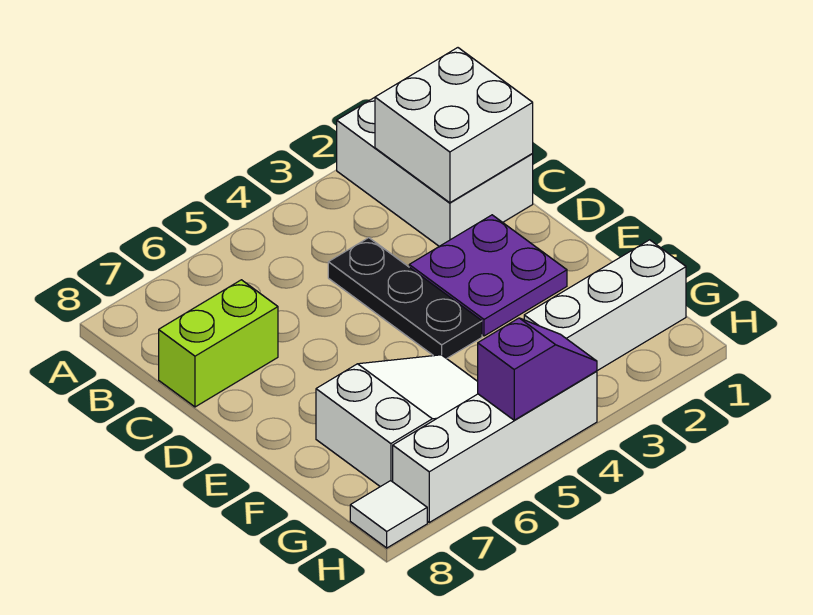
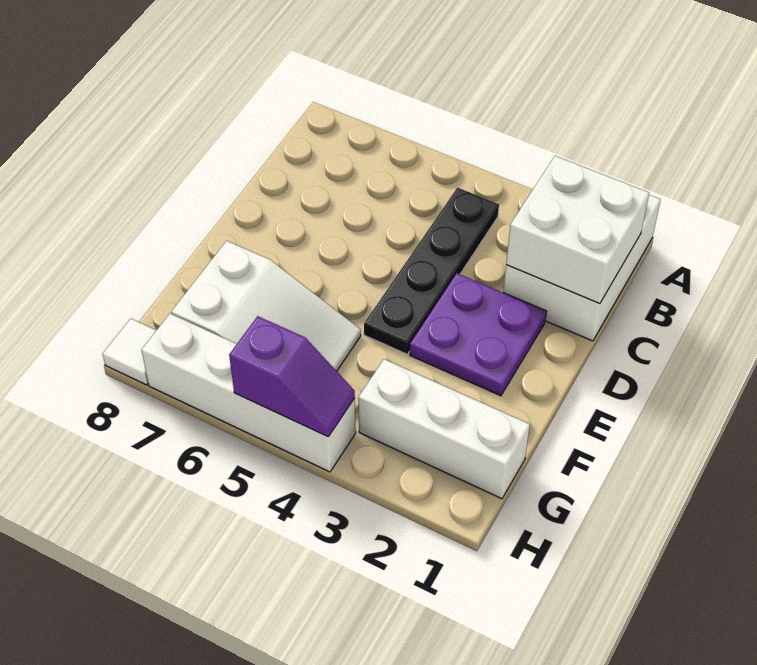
black plate C4:E4 level 1 -> black plate B4:E4 level 1
lime brick C7:C8 level 1 -> none

